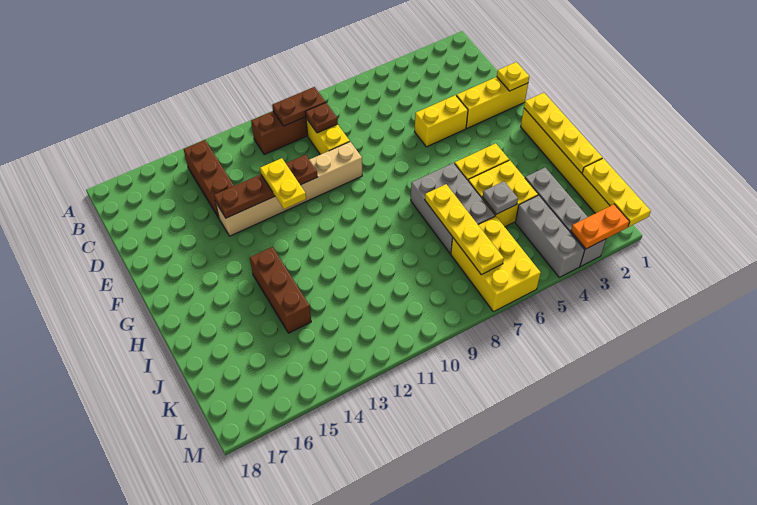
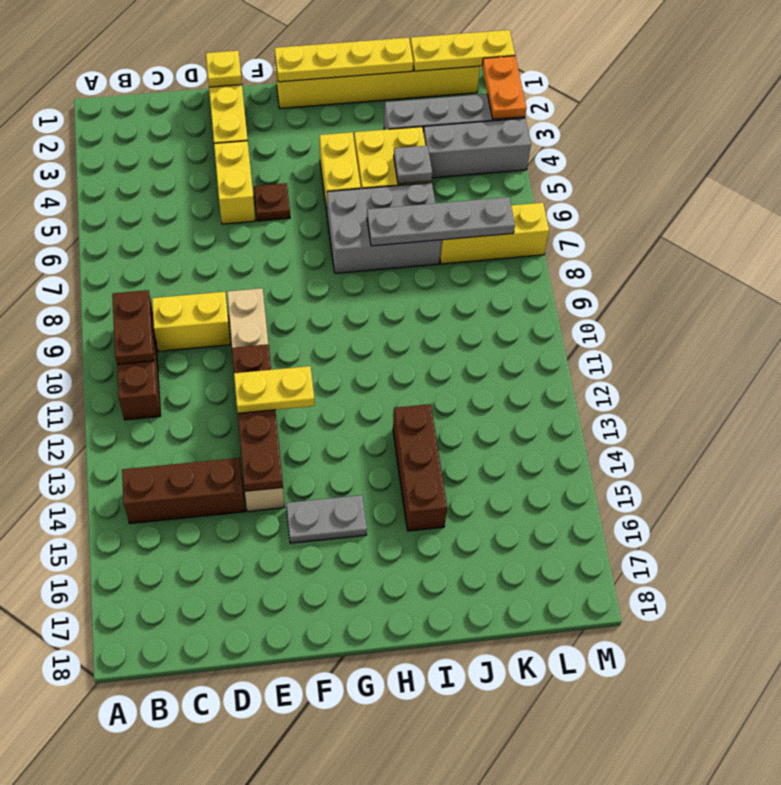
brown plate C9 level 2 -> brown plate F5 level 1
none -> grey plate F15:G15 level 1
brown brick H14:J14 level 1 -> brown brick I13:I15 level 1
yellow plate I7:L7 level 2 -> grey plate I7:L7 level 2
yellow brick K6:M7 level 1 -> yellow brick K7:M7 level 1

